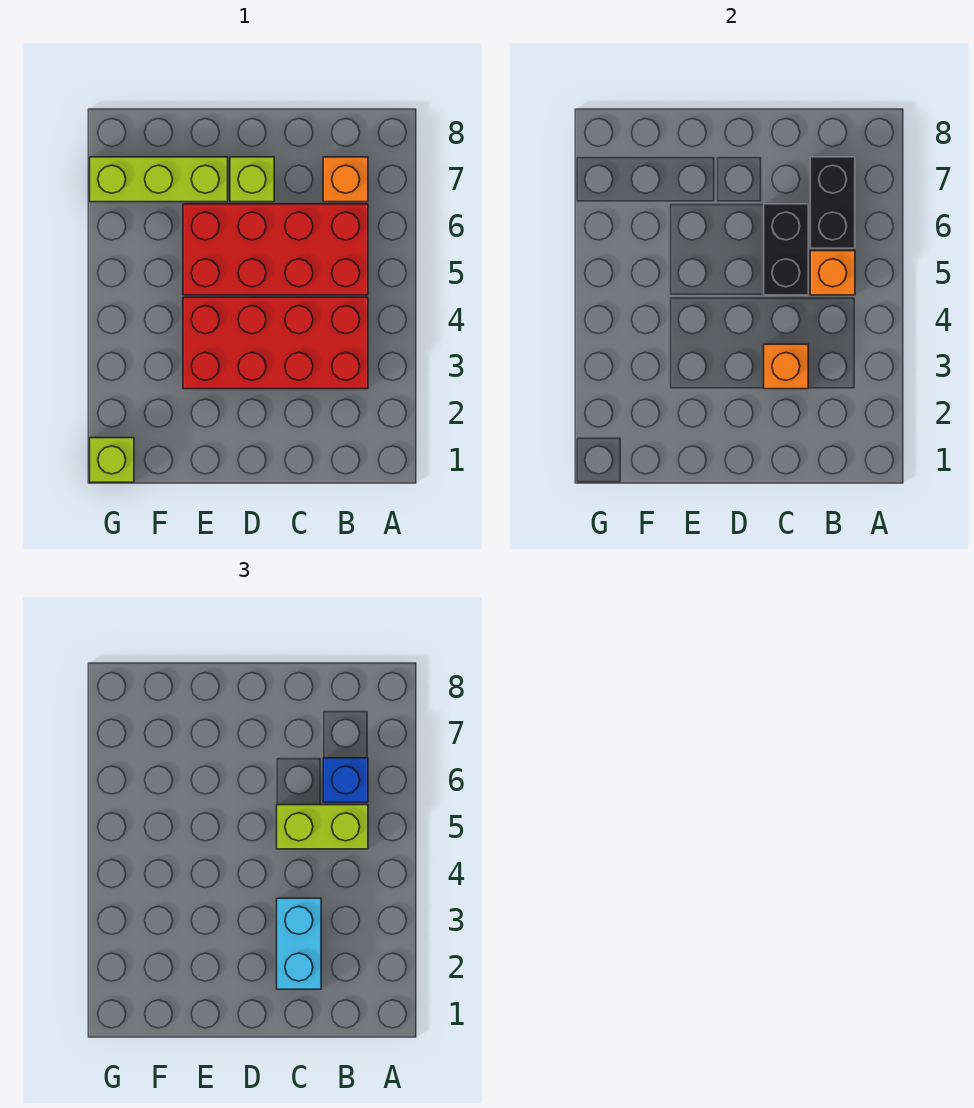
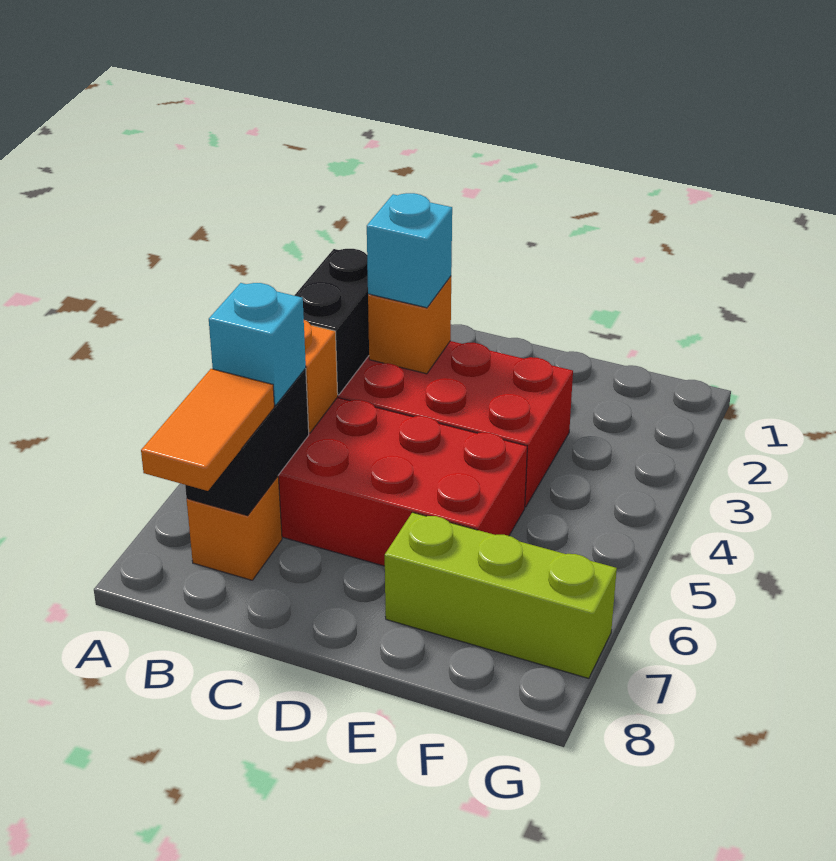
lime brick B5:C5 level 3 -> none
blue brick B6 level 3 -> cyan brick B6 level 3
none -> orange tile B7:B8 level 3
cyan brick C2:C3 level 3 -> cyan brick C3 level 3
black brick C5:C6 level 2 -> black brick B3:B4 level 2
lime brick D7 level 1 -> none
lime brick G1 level 1 -> none

